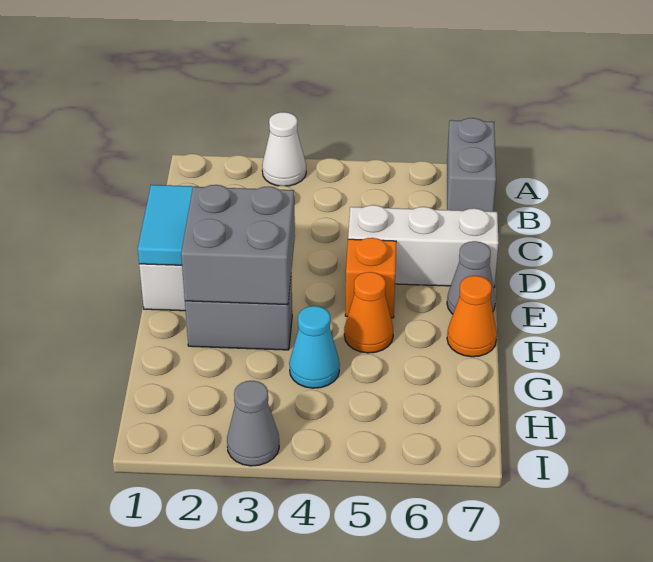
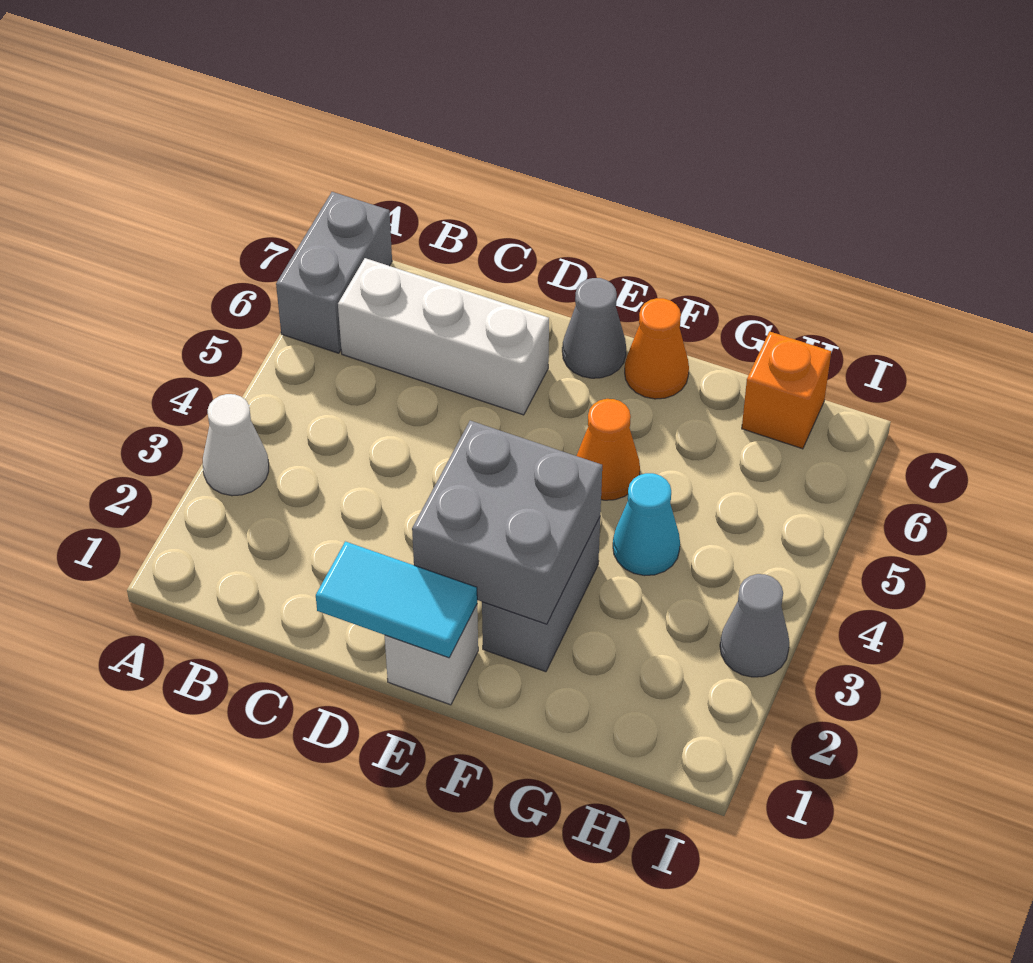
grey brick A7:B7 level 1 -> grey brick A6:A7 level 1
white brick D5:D7 level 1 -> white brick B6:D6 level 1
orange brick E5 level 1 -> orange brick H7 level 1

